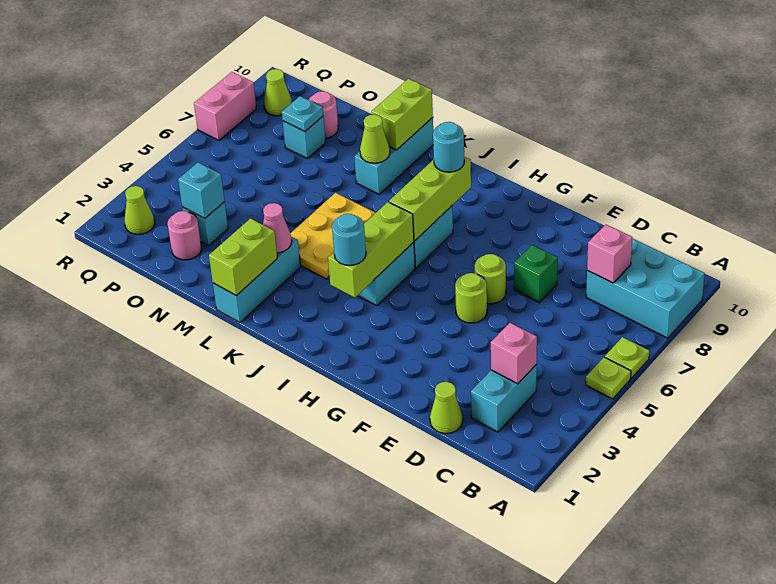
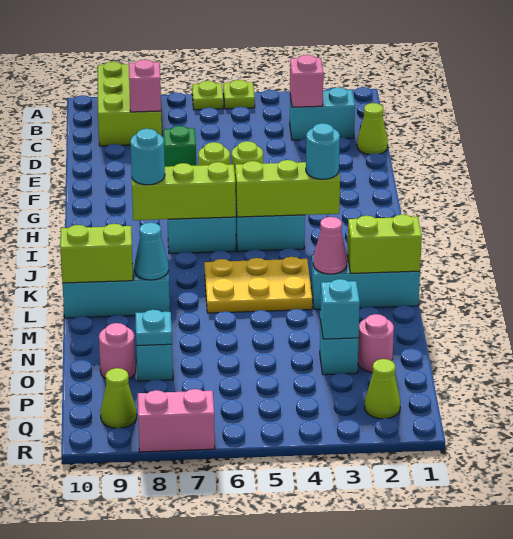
cyan brick A8:C9 level 1 -> lime brick A8:C9 level 1
lime cone L8 level 2 -> cyan cone L8 level 2

